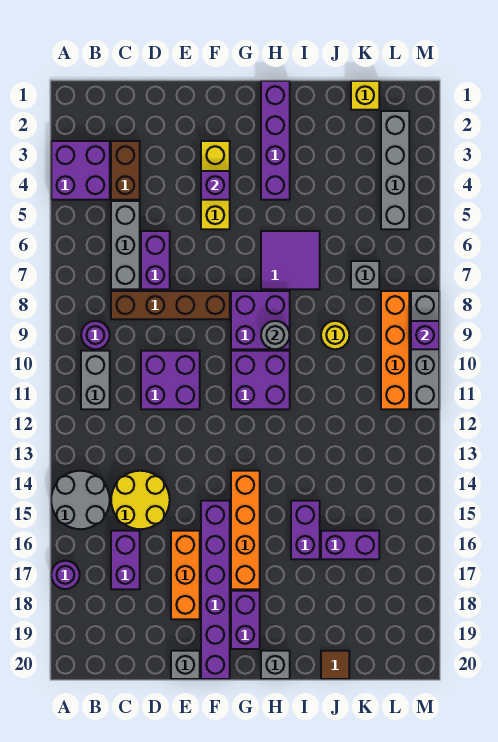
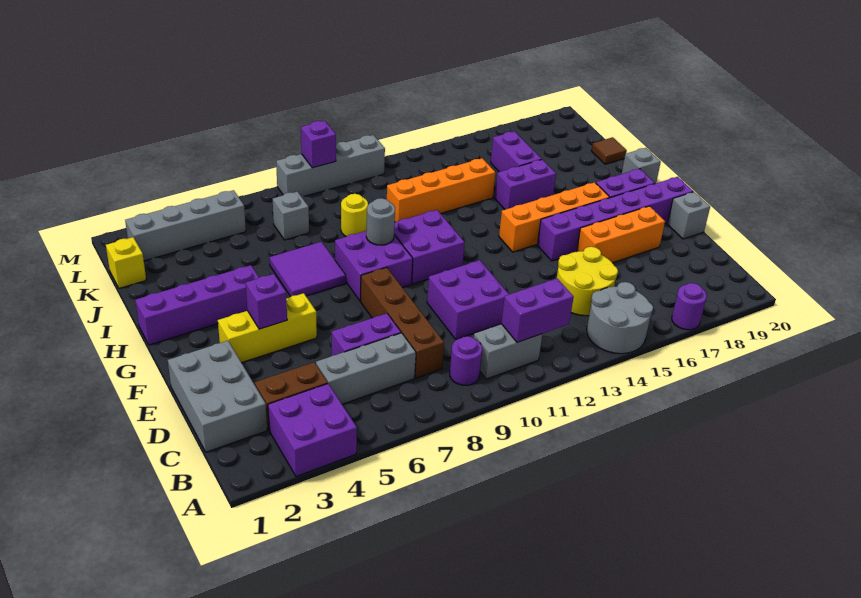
none -> grey brick C1:E2 level 1
purple brick C16:C17 level 1 -> purple brick B11:B12 level 2
orange brick L8:L11 level 1 -> orange brick J11:J14 level 1

